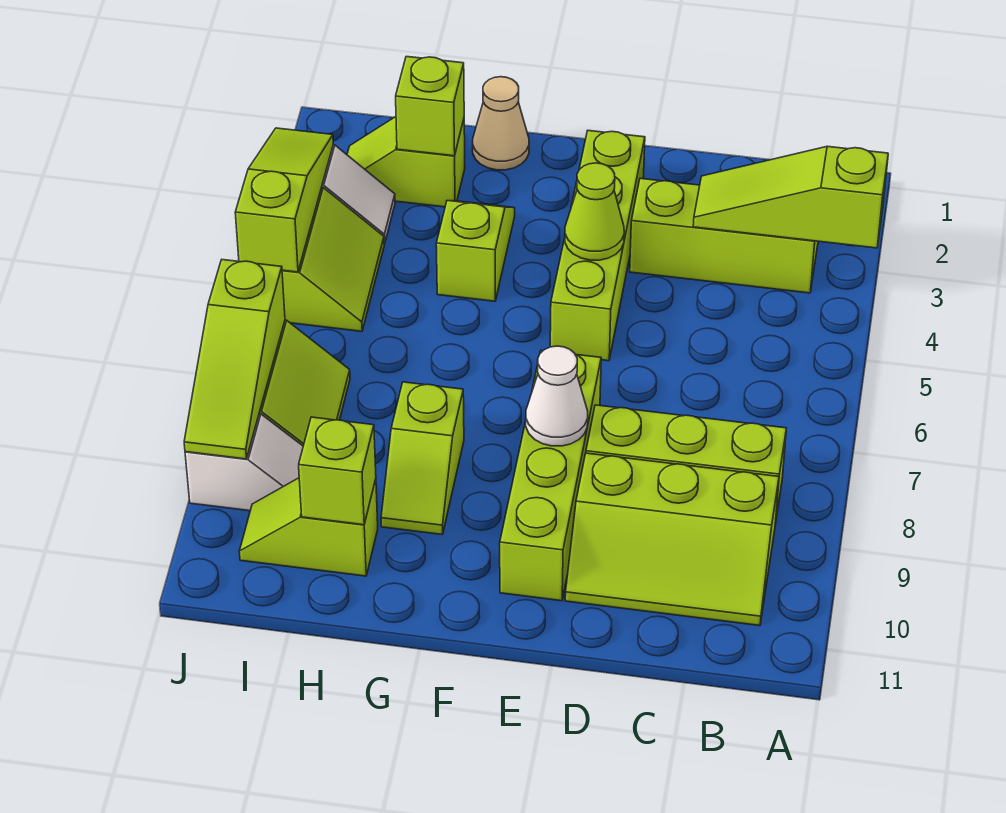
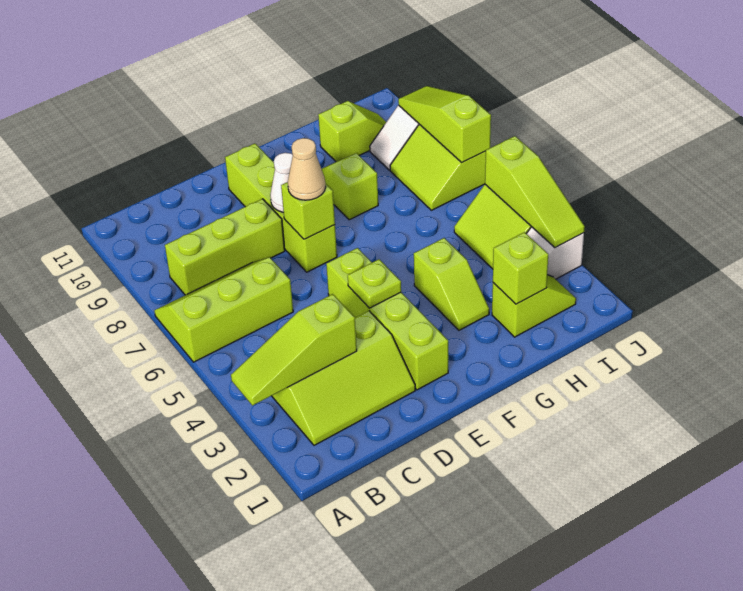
lime slope A3:C3 level 2 top A -> lime slope A3:C3 level 2 top C
lime slope B9:D10 level 1 top 9 -> lime slope A6:C7 level 1 top 6
lime cone E4 level 2 -> lime plate E4 level 2
tan cone G1 level 1 -> tan cone E7 level 3
lime brick H10 level 2 -> lime brick E7 level 2

